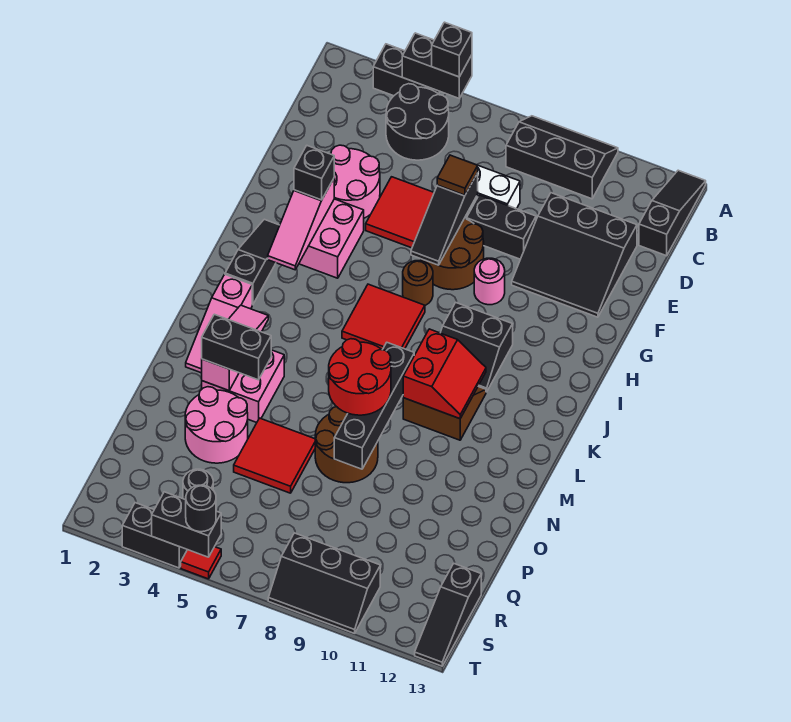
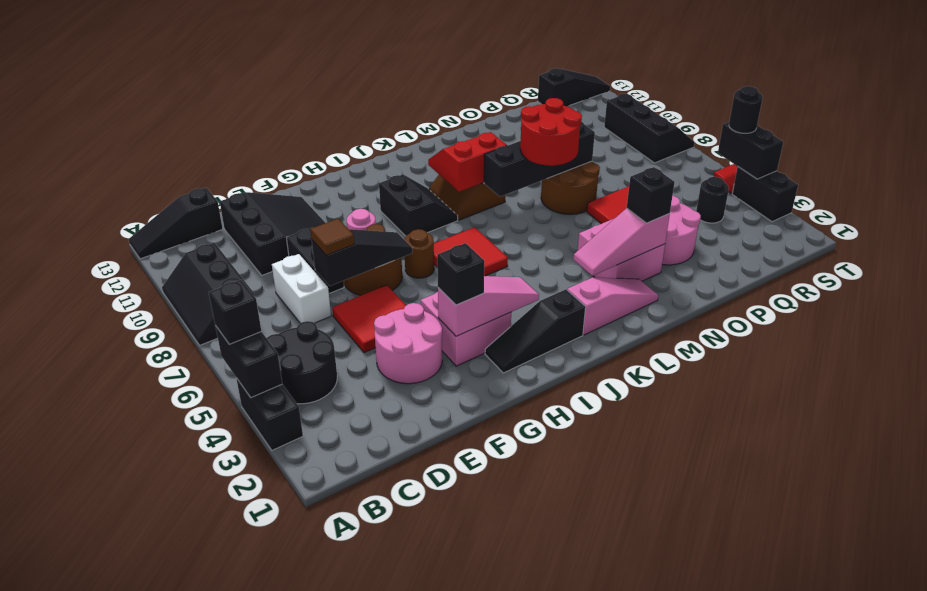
black brick N3:N4 level 3 -> black brick N3 level 3

